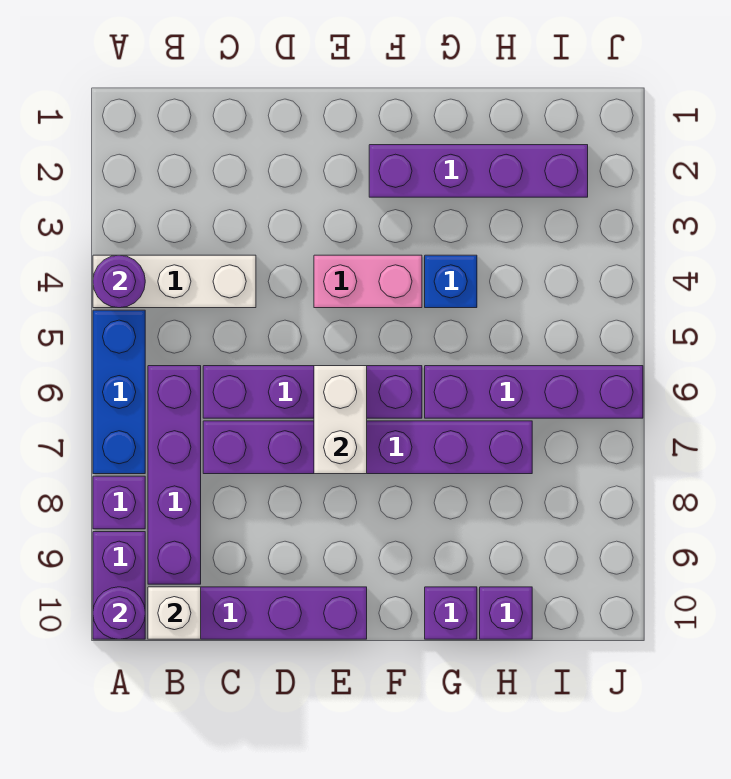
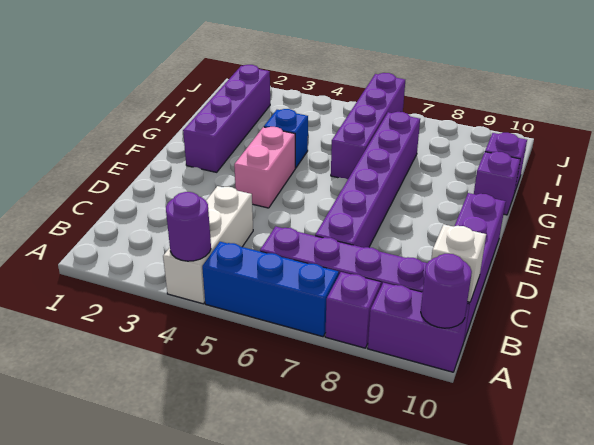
purple brick C6:F6 level 1 -> none
white brick E6:E7 level 2 -> none

